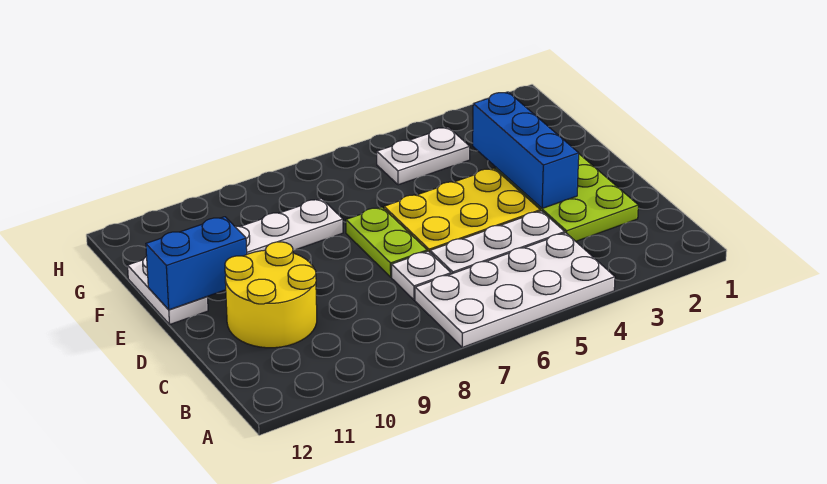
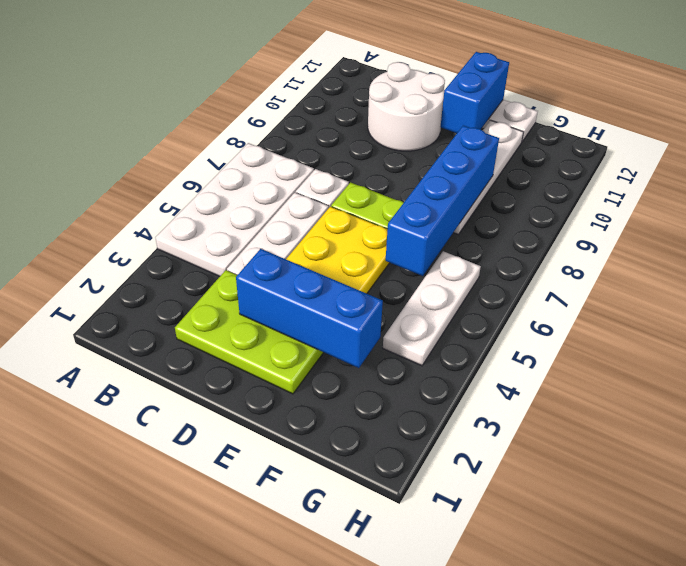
yellow round brick C10:D11 level 1 -> white round brick C10:D11 level 1
none -> blue brick F6:F9 level 2
white plate G4:G5 level 1 -> white plate G4:G6 level 1

